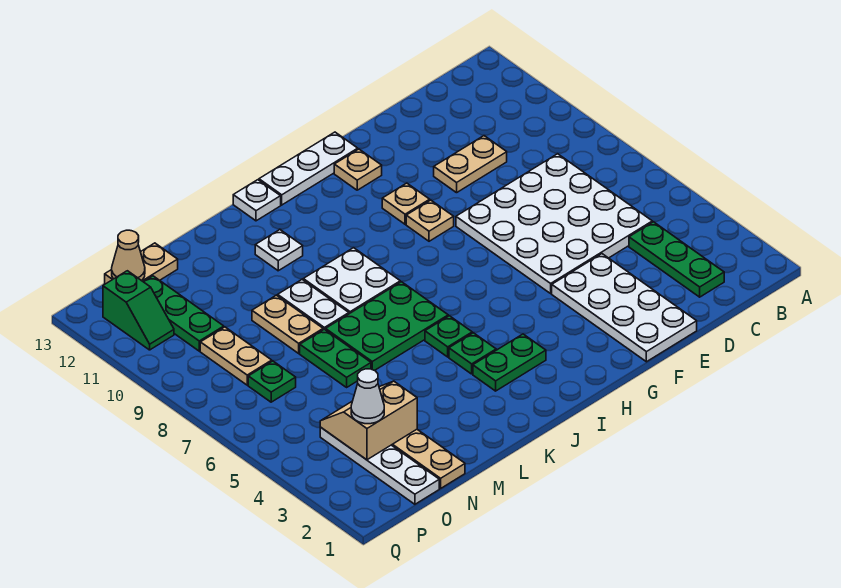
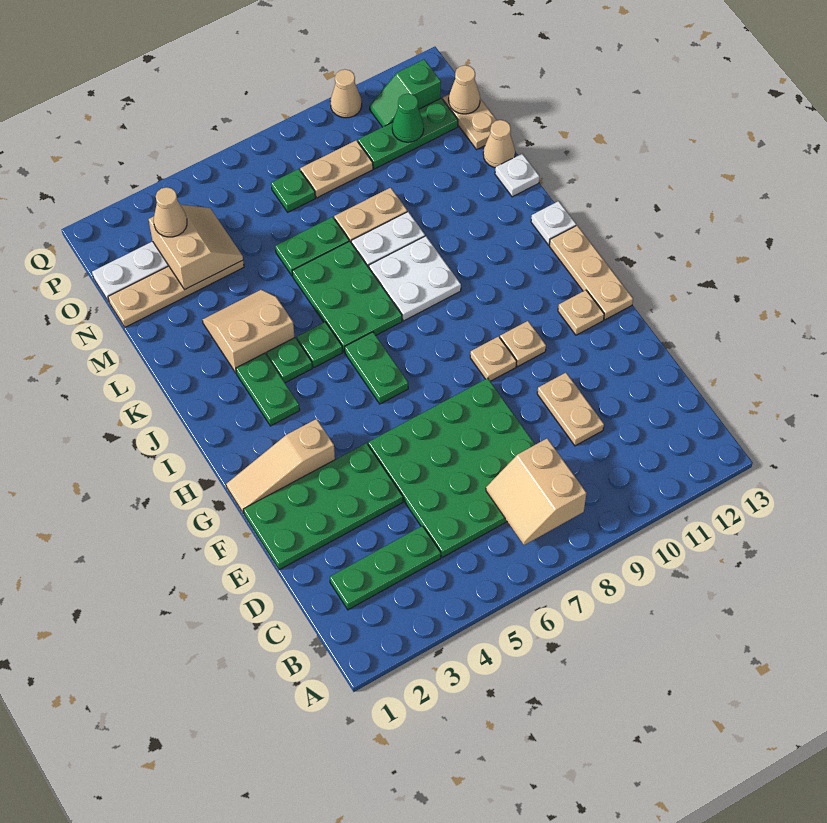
none -> tan slope B7:C8 level 2 top 8
white plate C5:F8 level 1 -> green plate C5:F8 level 1
white plate E1:F4 level 1 -> green plate E1:F4 level 1
none -> tan slope G1:G3 level 1 top 3
white plate G13:I13 level 1 -> tan plate G13:I13 level 1
none -> green plate H6:I6 level 1
none -> tan slope K3:L4 level 1 top K
white plate K11 level 1 -> white plate L13 level 1
none -> tan cone M13 level 1
white cone O3 level 3 -> tan cone O3 level 3
none -> green cone O11 level 2
none -> tan cone Q10 level 1

